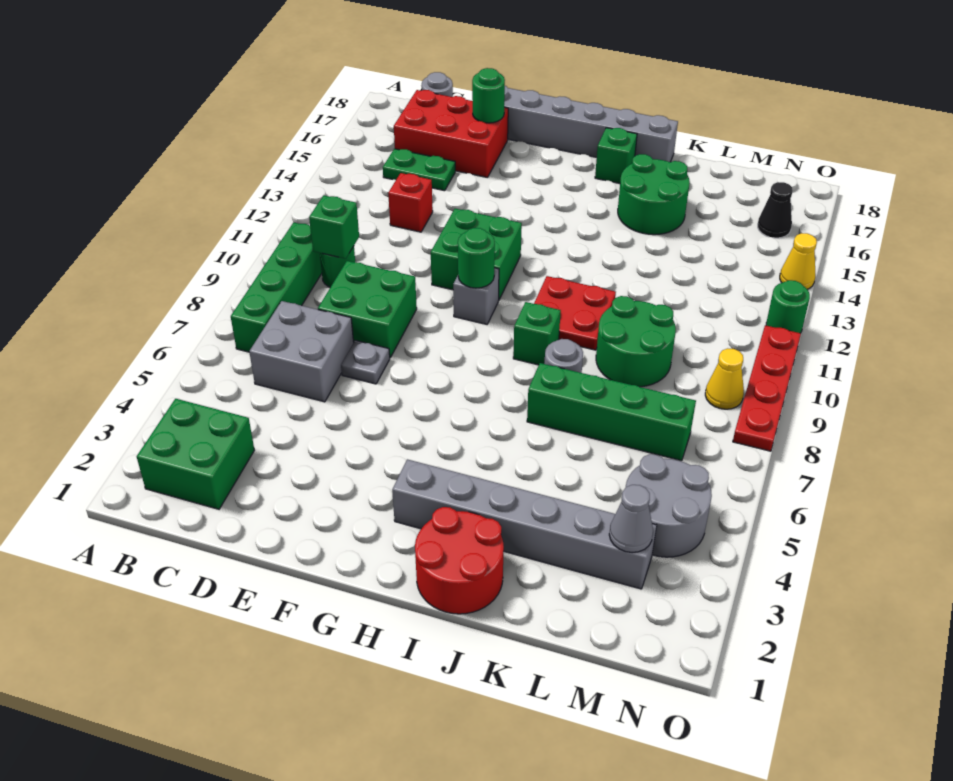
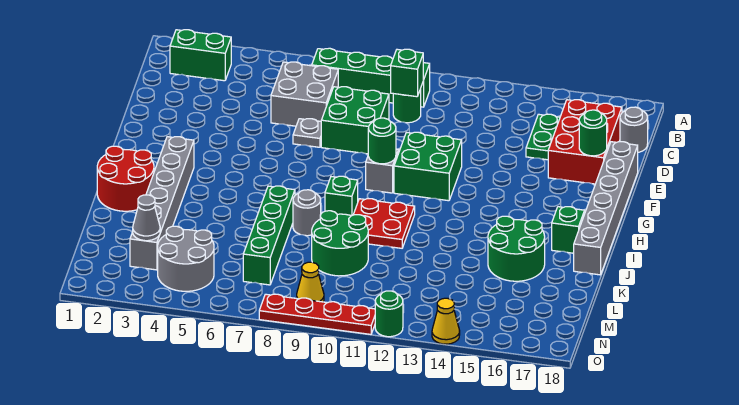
green brick B2:C3 level 1 -> green brick B2:B3 level 1
red brick D13 level 1 -> none
black cone N16 level 1 -> none

